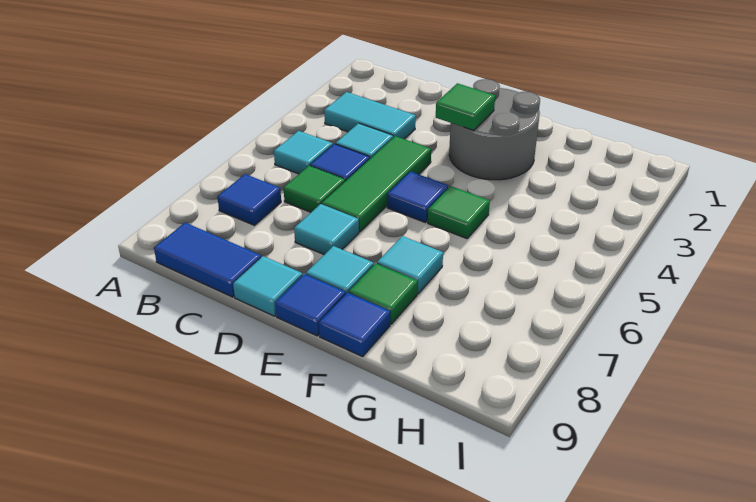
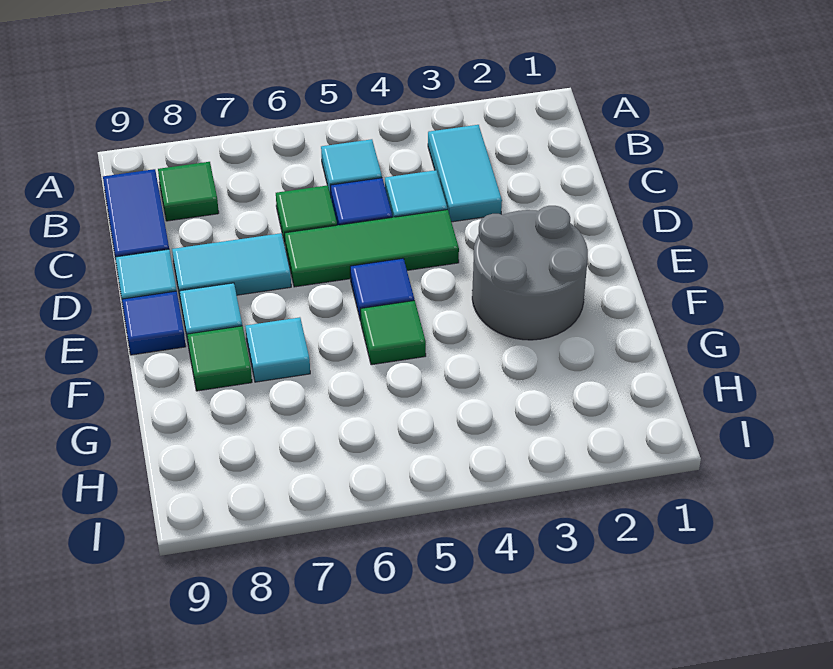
blue tile B7 level 1 -> none
cyan tile D7 level 1 -> cyan tile D7:D8 level 1
green tile E3 level 2 -> green tile B8 level 1
blue tile F9 level 1 -> none

